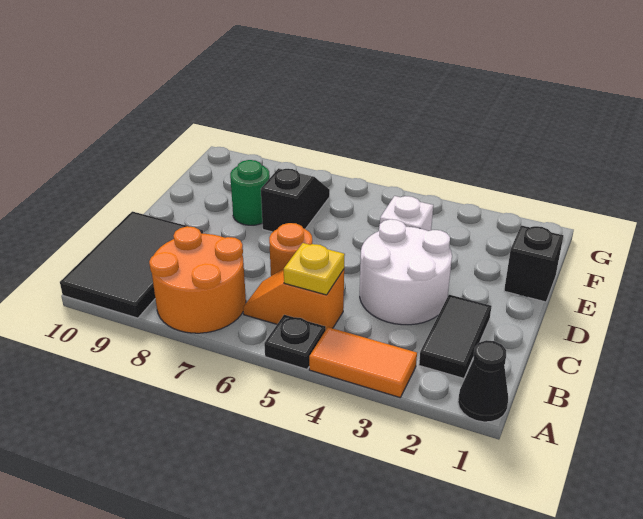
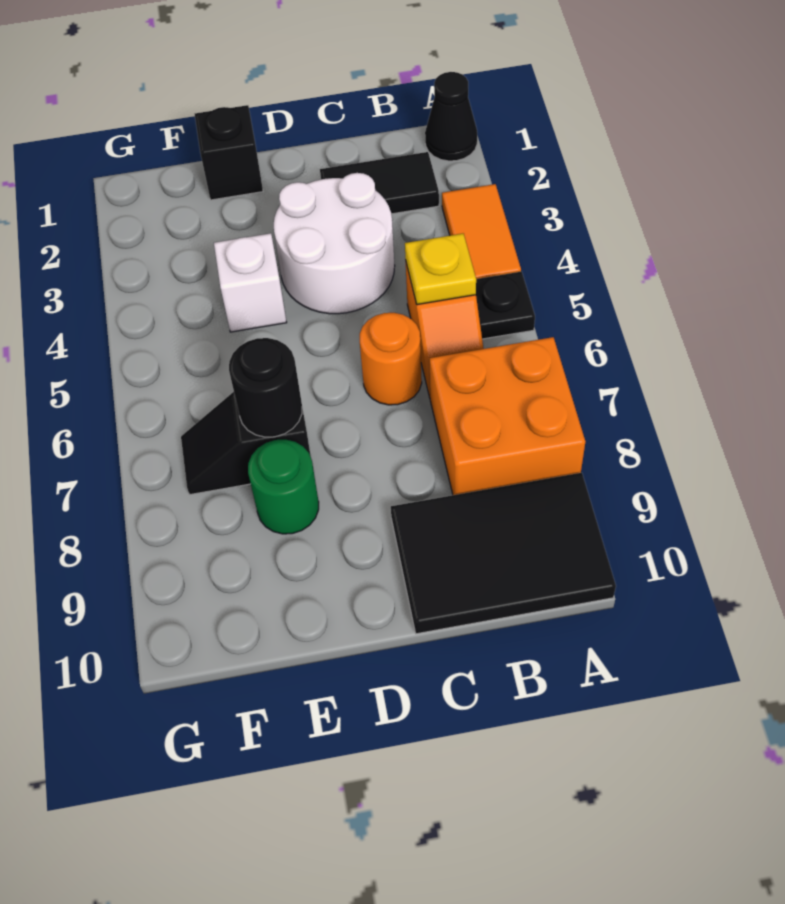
orange round brick A7:B8 level 1 -> orange brick A7:B8 level 1
none -> black round brick E7 level 2

